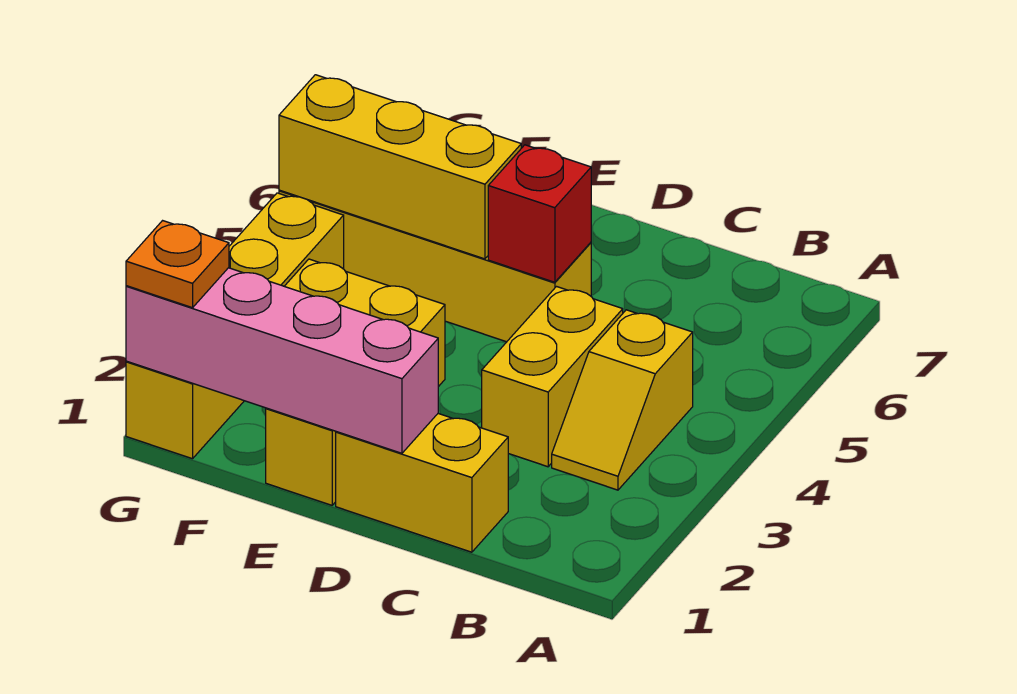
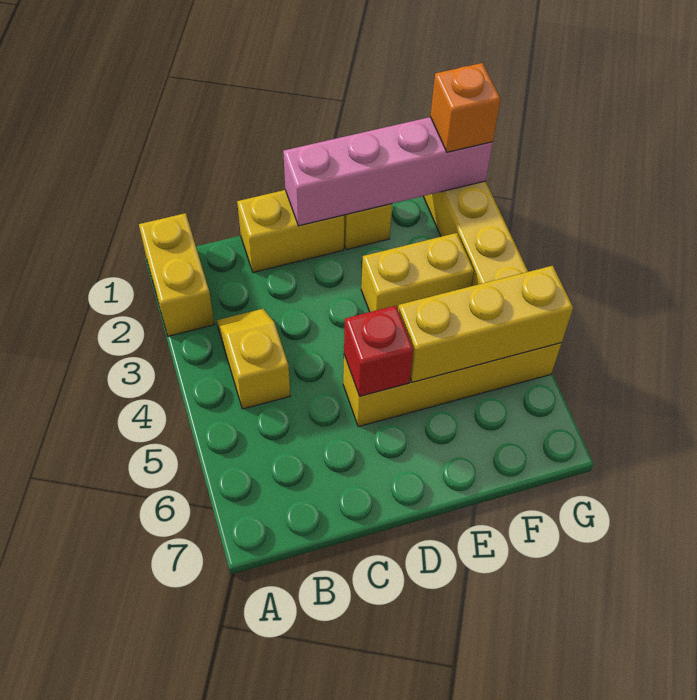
yellow brick C3:C4 level 1 -> yellow brick A1:A2 level 1
orange plate G1 level 3 -> orange brick G1 level 3

